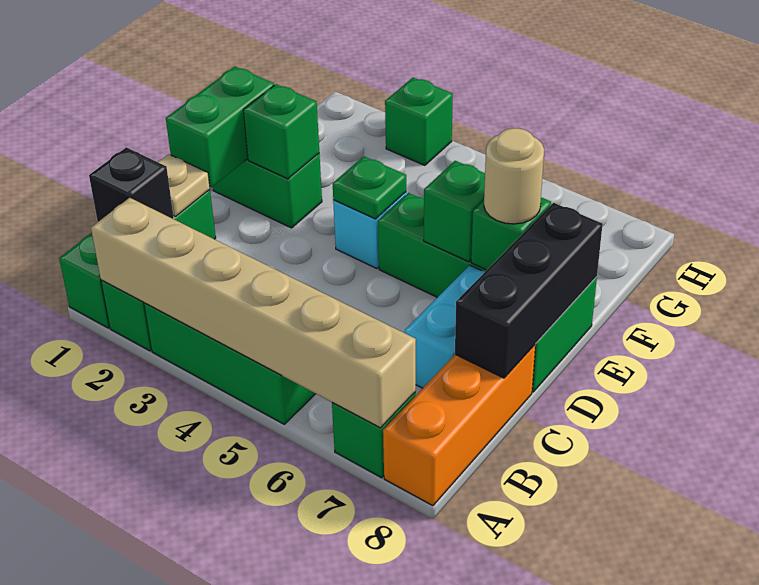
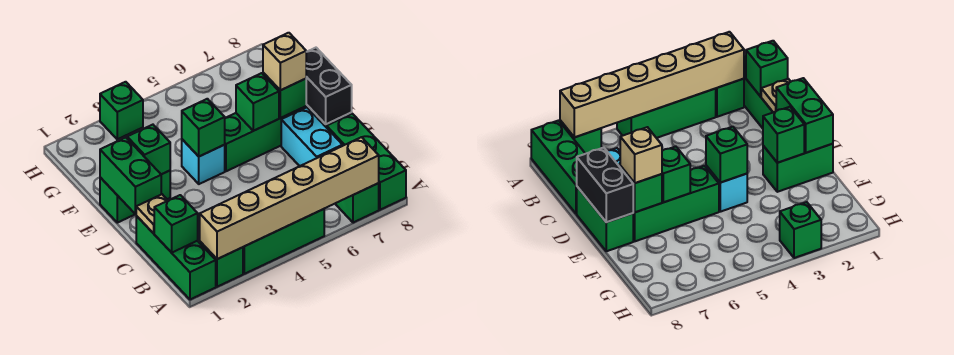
orange brick A8:C8 level 1 -> green brick A8:C8 level 1
black brick B1 level 2 -> green brick B1 level 2
black brick C8:E8 level 2 -> black brick D8:E8 level 2
green plate E4 level 2 -> green brick E4 level 2
tan round brick E7 level 3 -> tan brick E7 level 3

